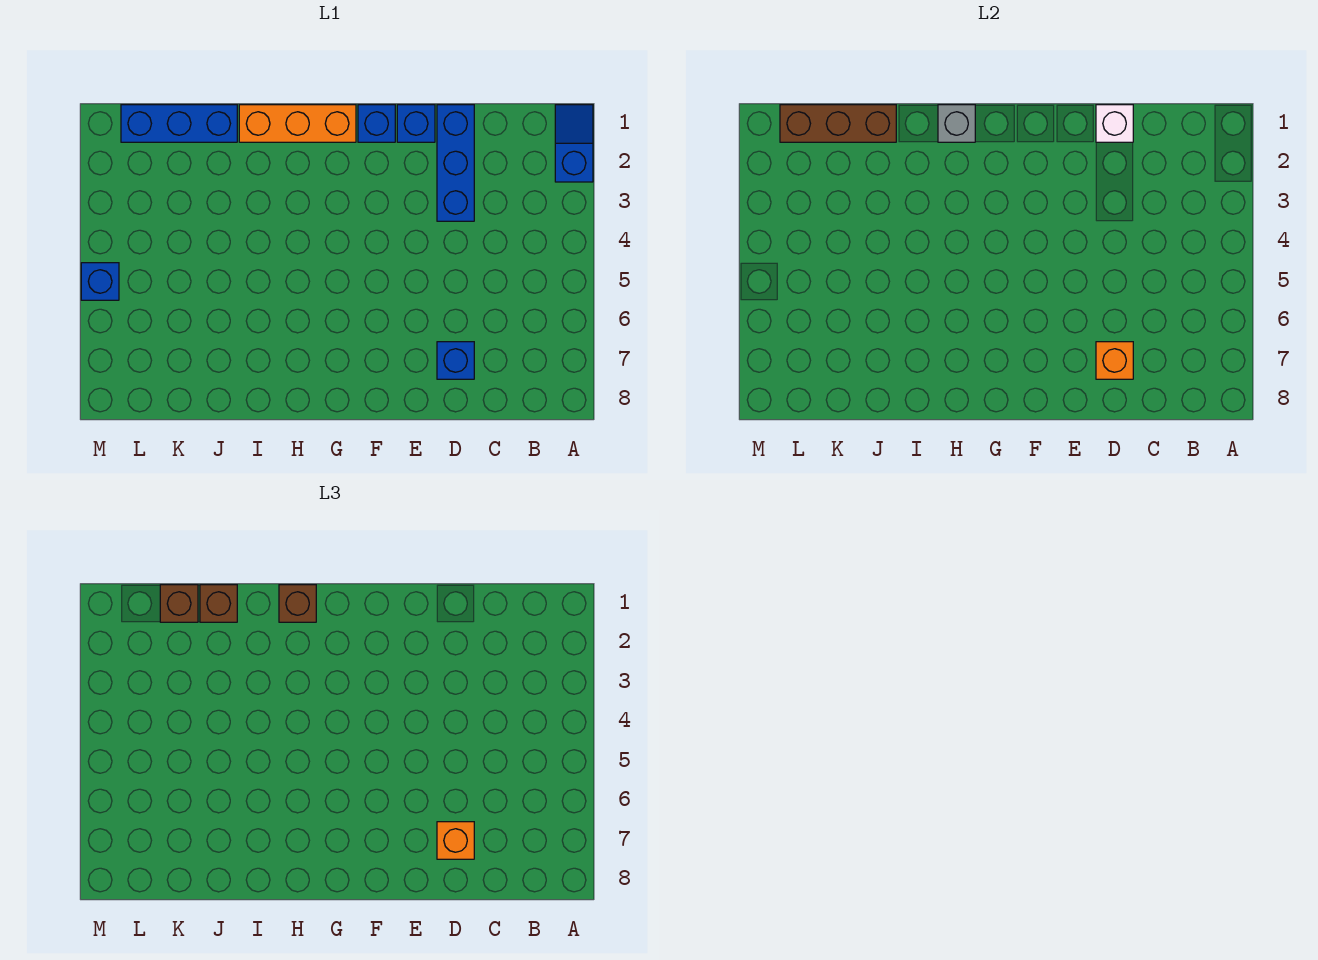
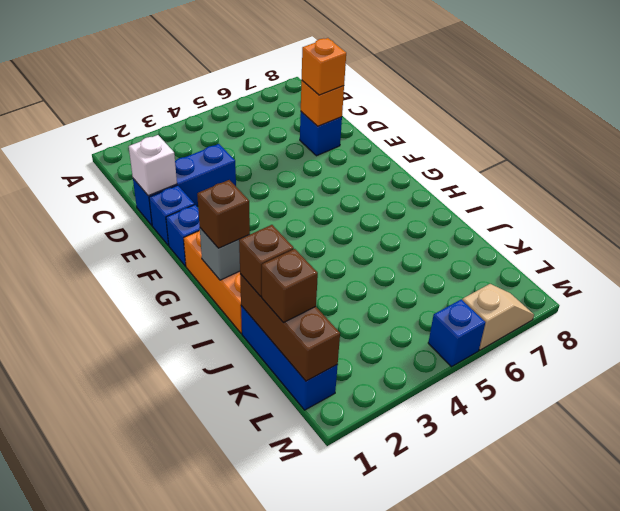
blue slope A1:A2 level 1 top 2 -> none
none -> tan slope M6:M7 level 1 top 6

